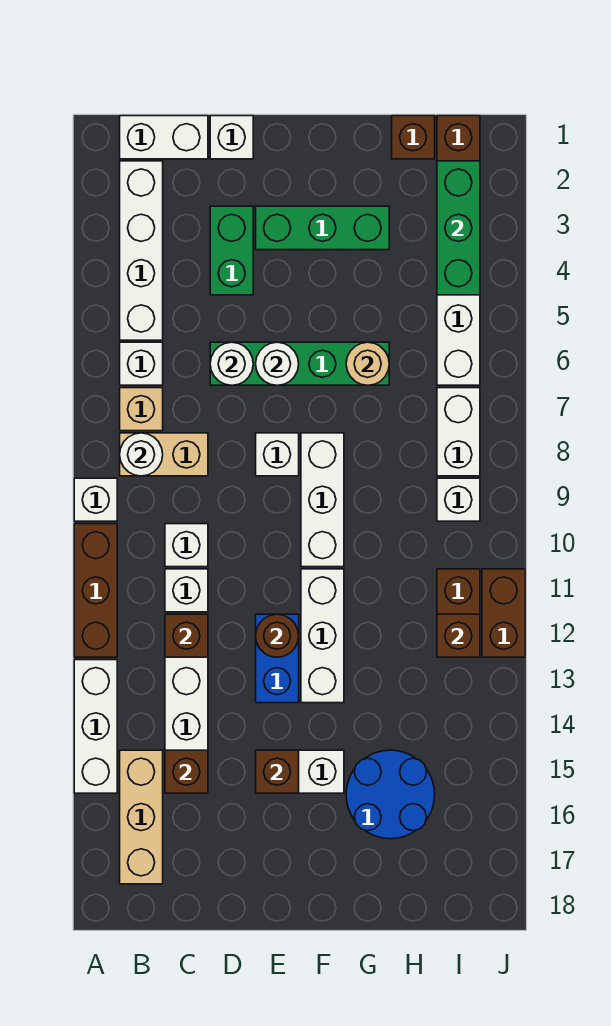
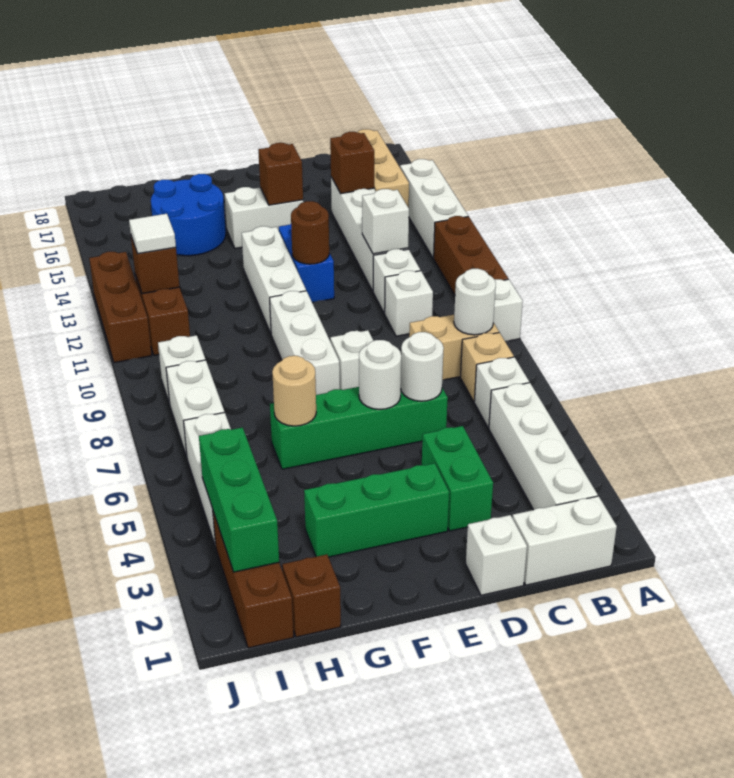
brown brick C12 level 2 -> white brick C12 level 2
none -> white tile I12 level 3
brown brick J11:J12 level 1 -> brown brick J11:J13 level 1

